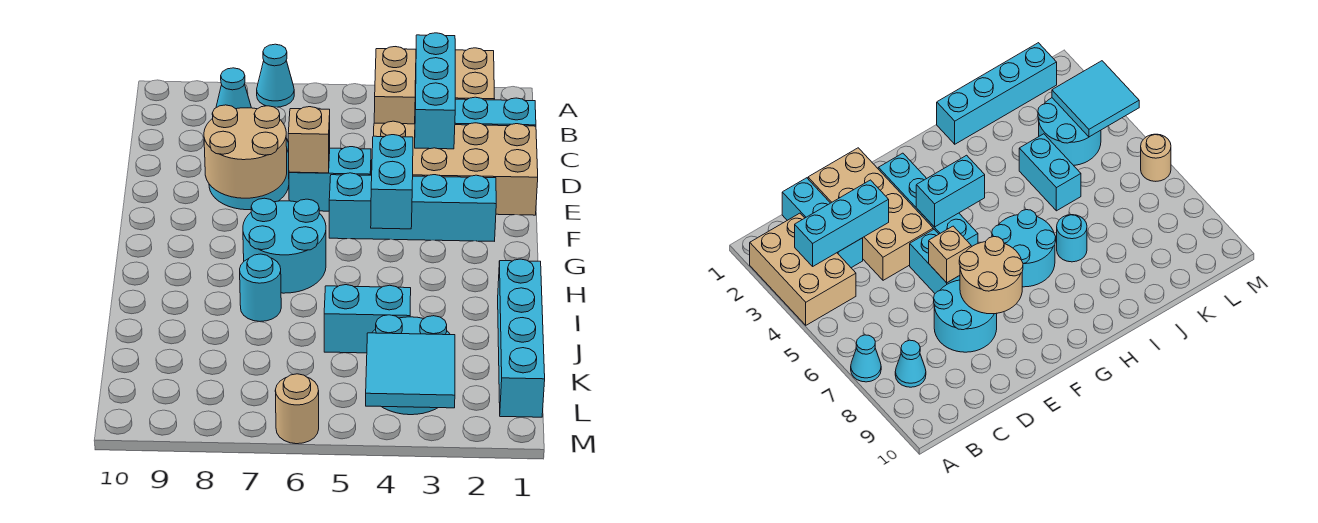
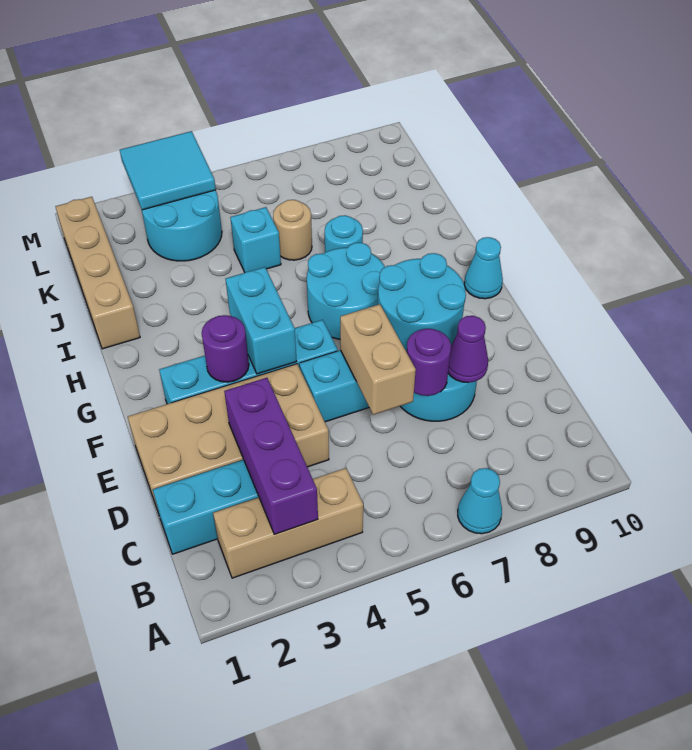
tan brick A2:B4 level 1 -> tan brick B2:B4 level 1
cyan brick B3:D3 level 2 -> purple brick B3:D3 level 2
cyan cone B8 level 1 -> cyan cone G10 level 1
none -> purple round brick D7 level 2
none -> purple cone D8 level 2
tan brick E6 level 2 -> tan brick D6:E6 level 2
tan round brick E7:F8 level 2 -> cyan round brick E7:F8 level 2
none -> purple round brick F3 level 2
cyan brick I1:L1 level 1 -> tan brick I1:L1 level 1
cyan brick J4:J5 level 1 -> cyan brick J5 level 1
tan round brick M6 level 1 -> tan round brick J6 level 1

